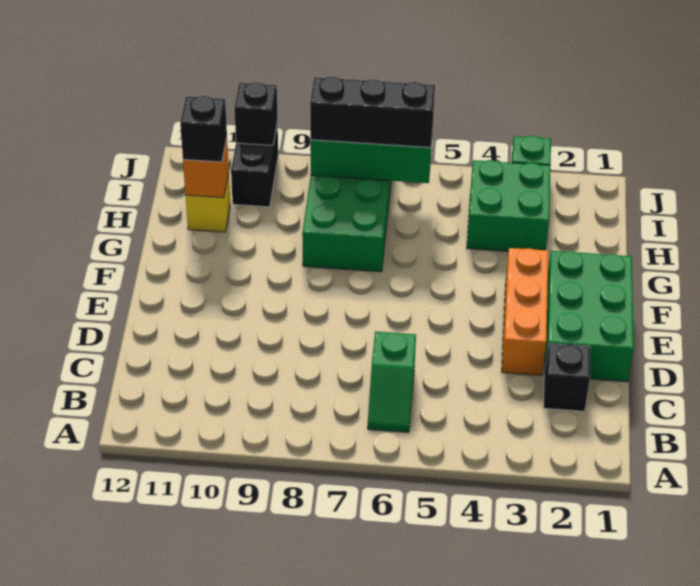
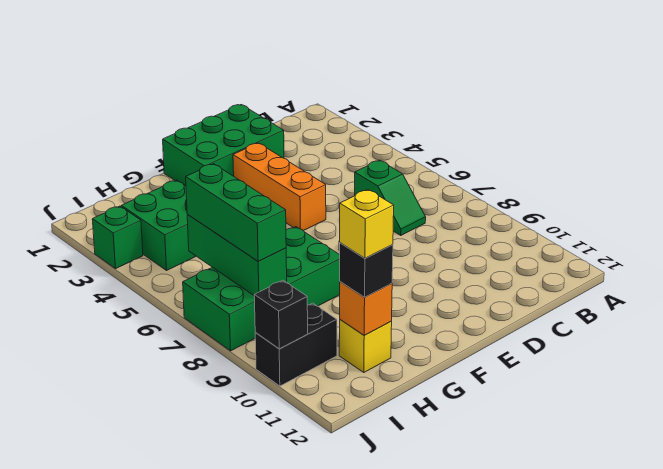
green slope B6:C6 level 1 top C -> green slope C6:C7 level 1 top 6
black brick C2 level 1 -> none
orange brick D3:F3 level 1 -> orange brick E3:E5 level 1
none -> yellow brick H11 level 4
black brick I6:I8 level 3 -> green brick I6:I8 level 3

